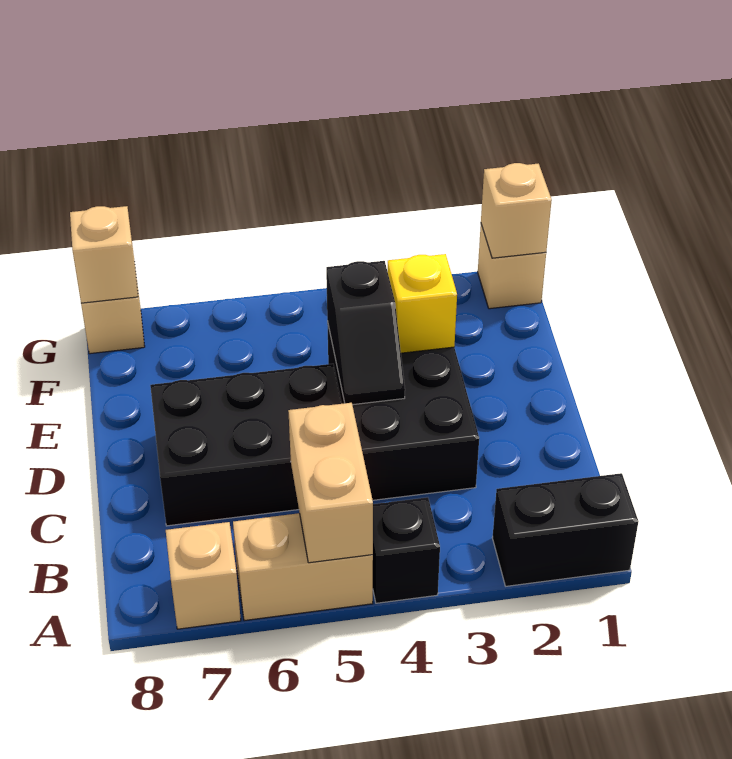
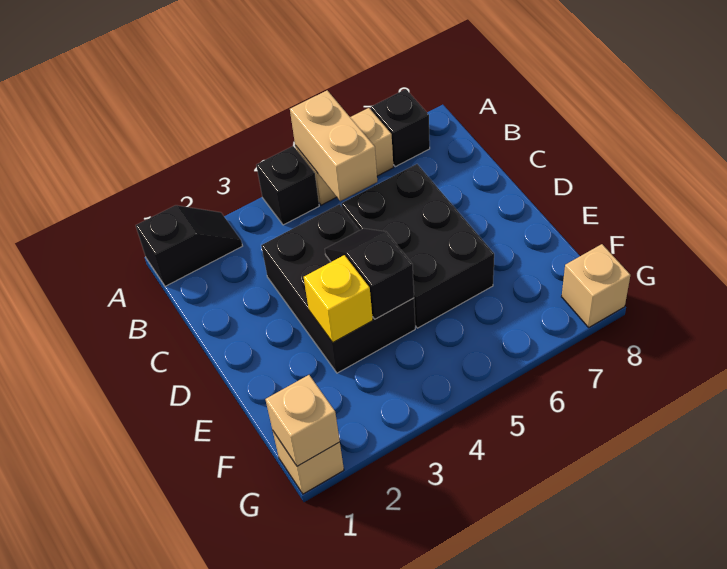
black brick A1:A2 level 1 -> black slope A1:A2 level 1 top 1
tan brick A7 level 1 -> black brick A7 level 1
black brick C5:D7 level 1 -> black brick C5:E6 level 1
tan brick G8 level 2 -> none

